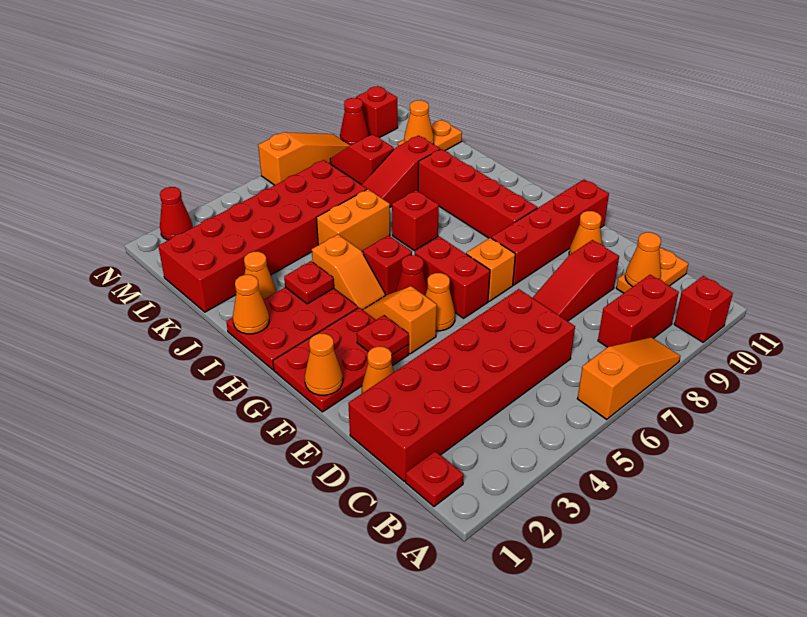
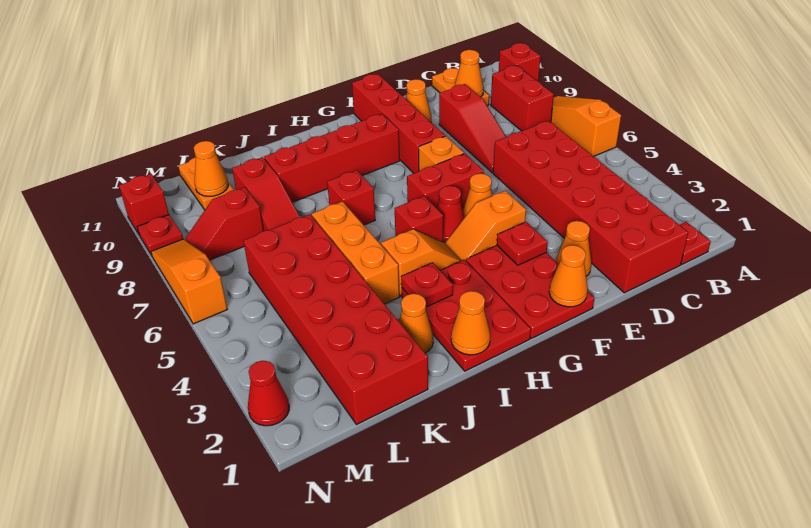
orange brick J5:J6 level 1 -> orange brick J4:J6 level 1
red cone N9 level 1 -> red plate N9 level 1

